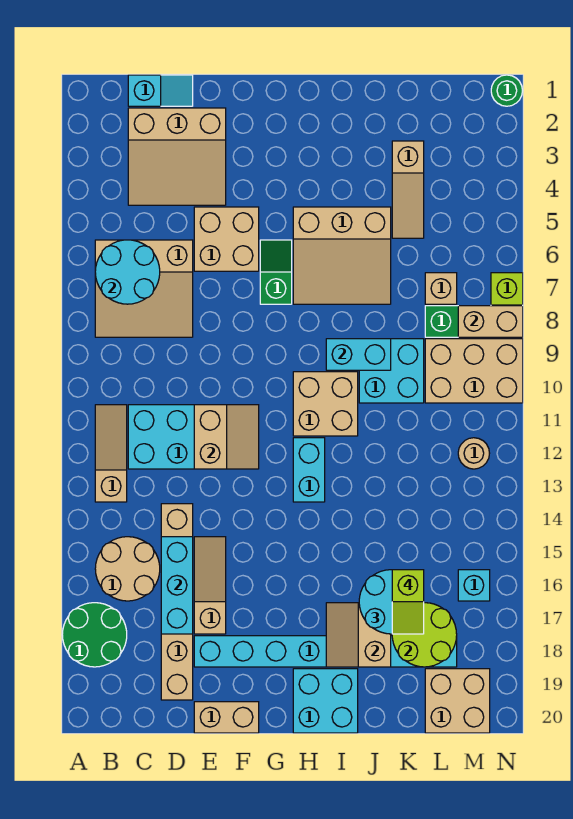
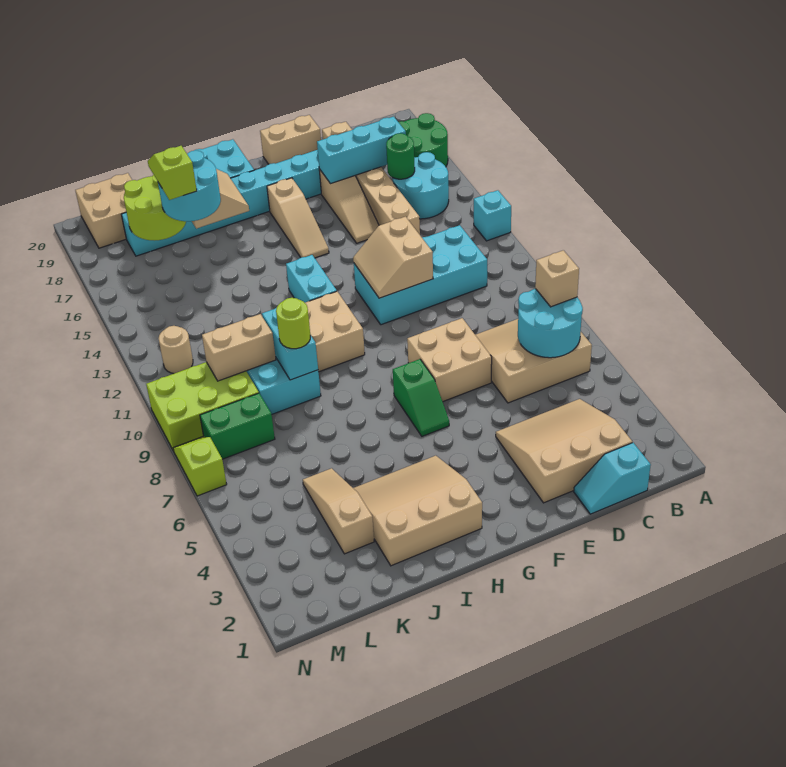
tan slope B11:B13 level 1 top 13 -> tan slope G15:G17 level 1 top 17
tan round brick B15:C16 level 1 -> cyan round brick B15:C16 level 1
cyan brick D15:D17 level 2 -> cyan brick C17:E17 level 2
tan brick E5:F6 level 1 -> tan brick E7:F8 level 1
tan slope H5:J7 level 1 top 5 -> tan slope H2:J4 level 1 top 2
cyan brick I9:J9 level 2 -> cyan brick J9:J10 level 2
none -> lime round brick J9 level 3
tan brick L7 level 1 -> tan brick B7 level 3
tan brick L9:N10 level 1 -> lime brick L9:N10 level 1
tan brick M8:N8 level 2 -> tan brick K10:L10 level 2
cyan brick M16 level 1 -> cyan brick A13 level 1
green round brick N1 level 1 -> green round brick C16 level 2

